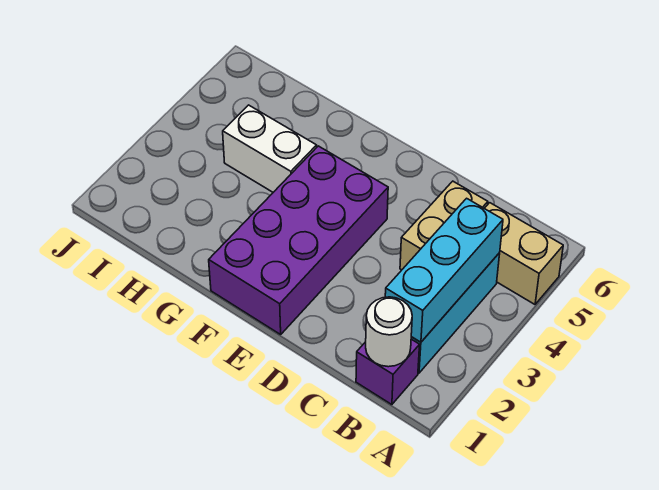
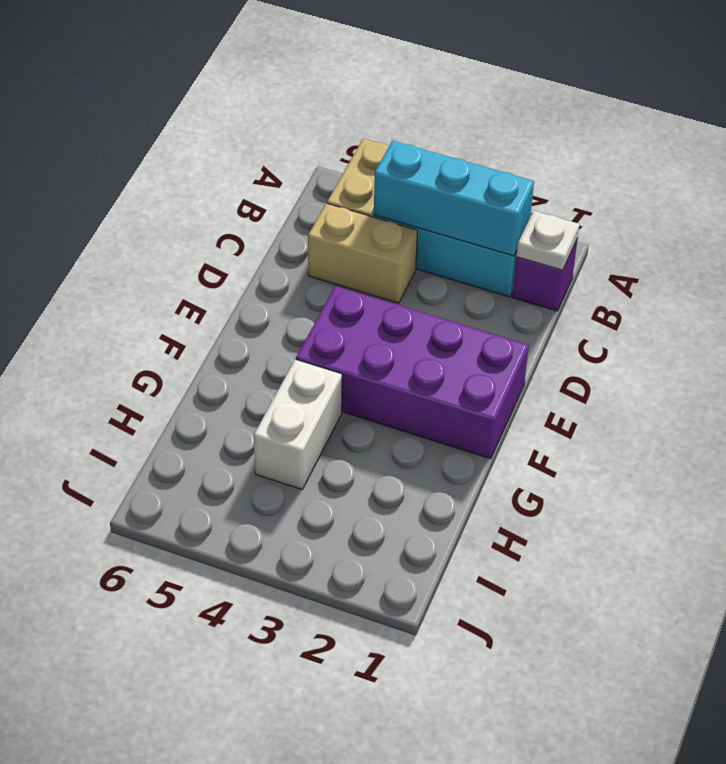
white round brick B1 level 2 -> white plate B1 level 2

